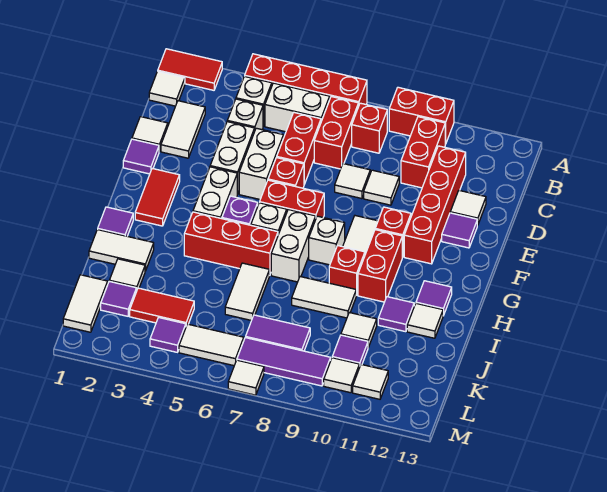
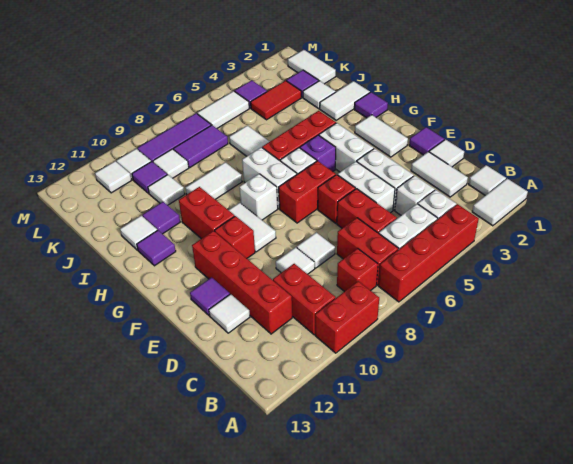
red tile A1:A2 level 1 -> white tile A1:A2 level 1
red tile F2:G2 level 1 -> white tile F2:G2 level 1
red brick H9 level 1 -> none
white tile M7 level 1 -> white tile K9 level 1

